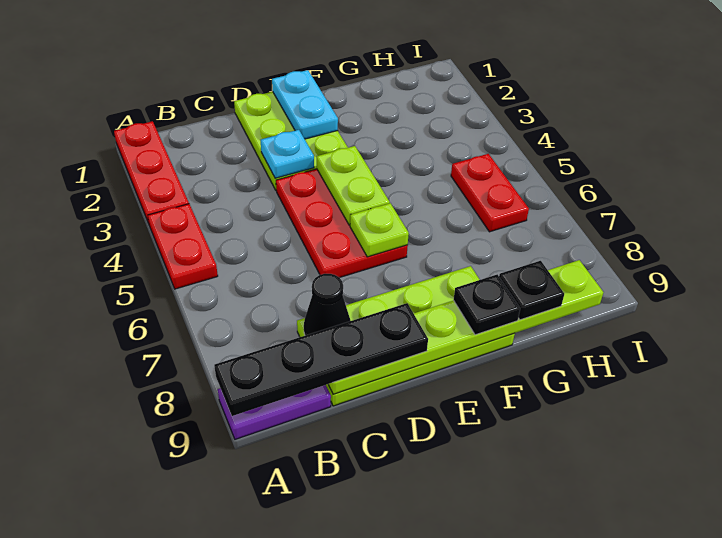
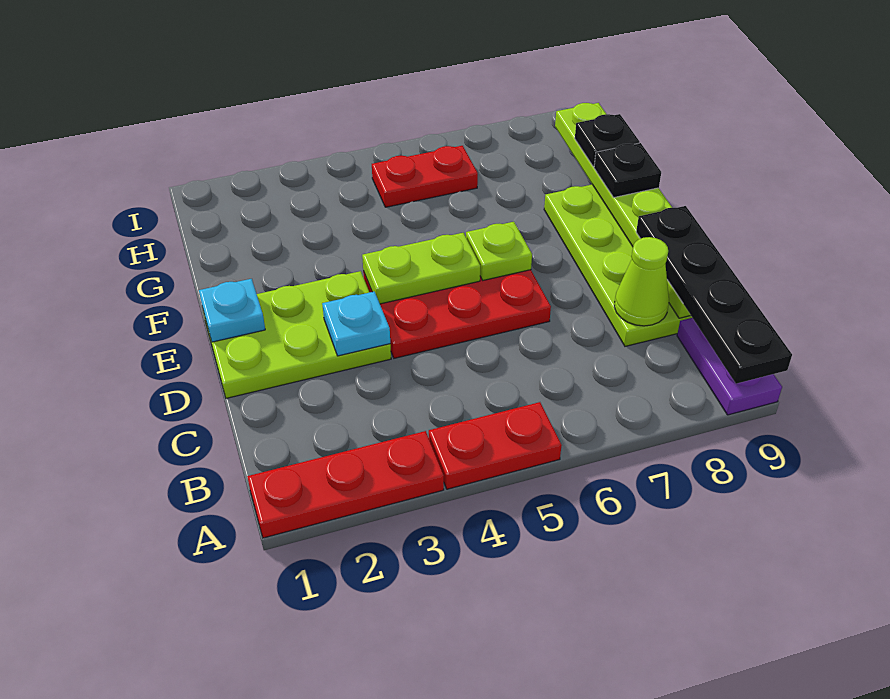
black cone C8 level 2 -> lime cone C8 level 2
cyan plate E1:E2 level 2 -> cyan plate E1 level 2

